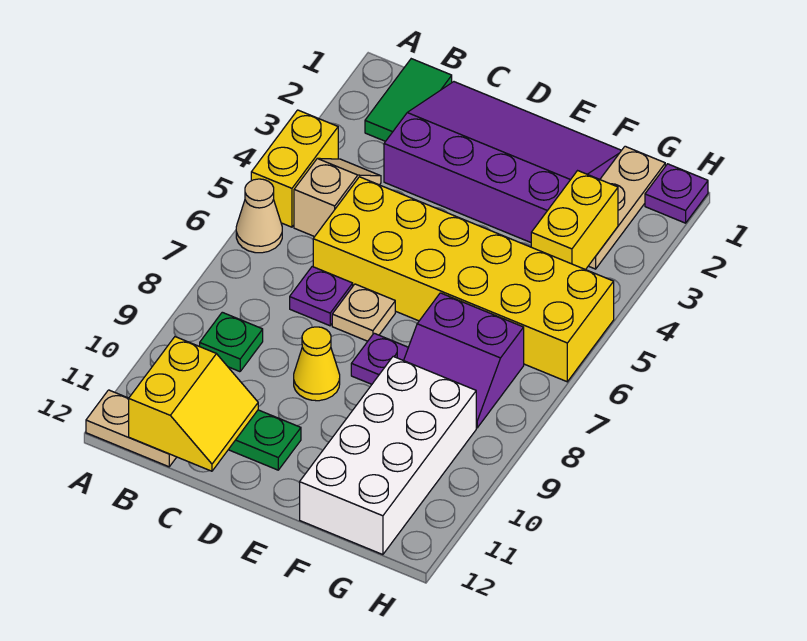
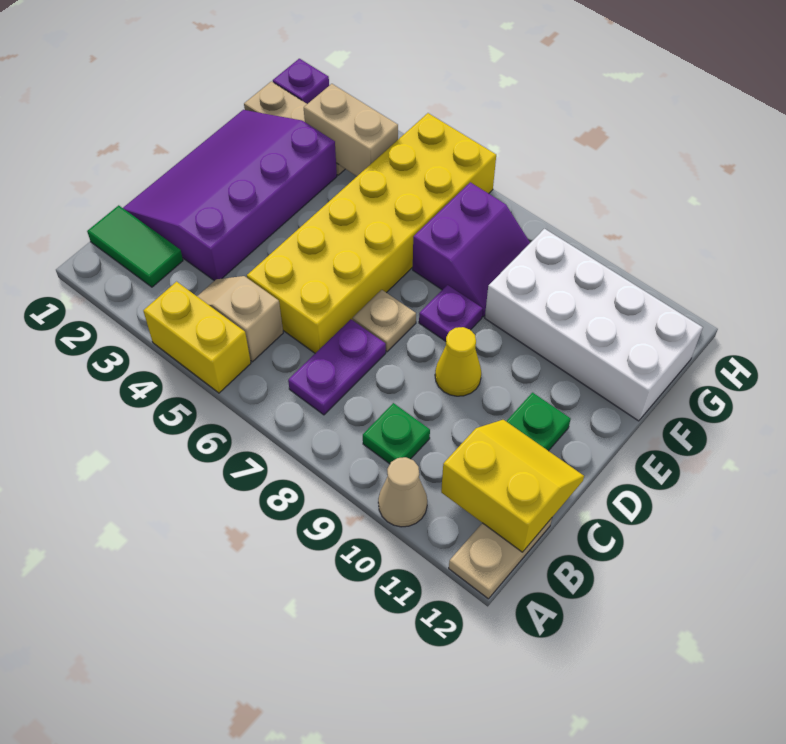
tan cone A6 level 1 -> tan cone A10 level 1
purple plate C7 level 1 -> purple plate B7:C7 level 1
yellow brick G3:G4 level 2 -> tan brick G3:G4 level 2

